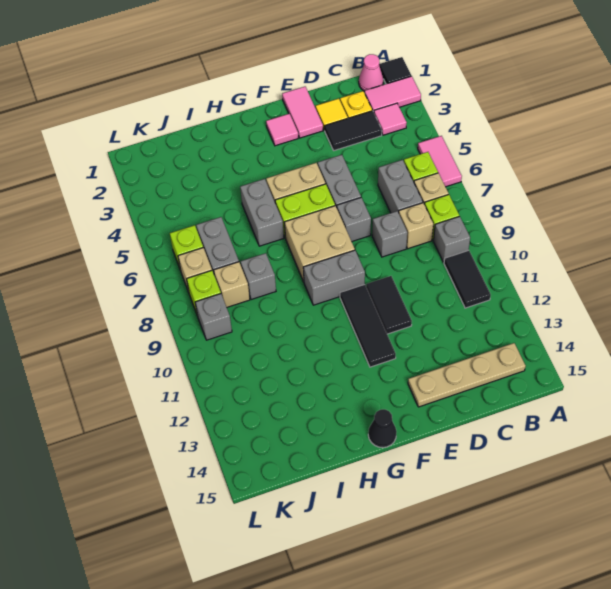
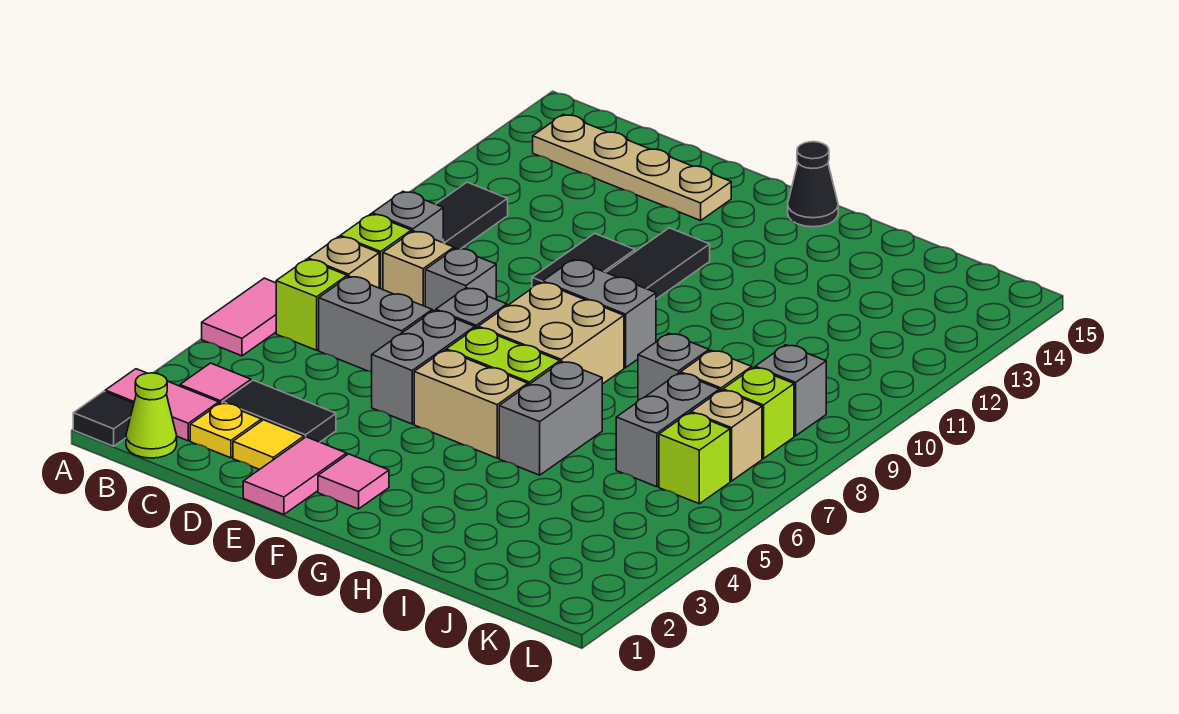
pink cone B1 level 1 -> lime cone B1 level 1
grey brick C6:C7 level 1 -> grey brick C6:D6 level 1

